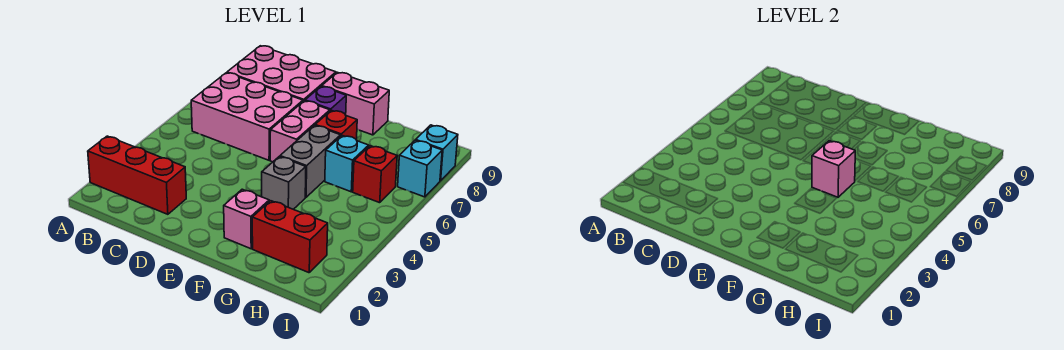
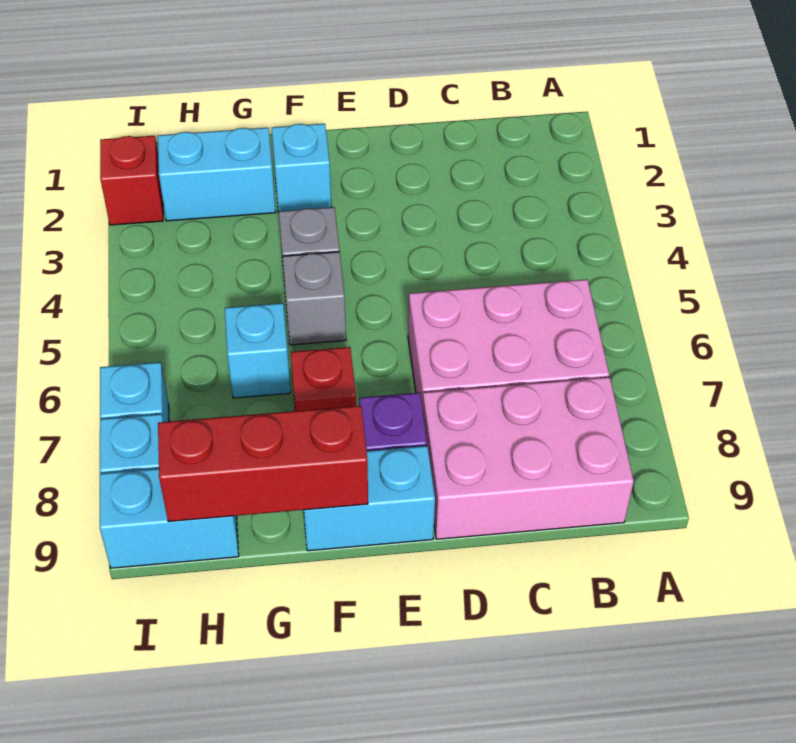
red brick A2:C2 level 1 -> red brick F9:H9 level 2
pink brick E6:E7 level 1 -> none
pink brick E9:F9 level 1 -> cyan brick E9:F9 level 1
pink brick F2 level 1 -> cyan brick F2 level 1
grey brick F5:F6 level 1 -> grey brick F5 level 1
pink brick F5 level 2 -> none
red brick G2:H2 level 1 -> cyan brick G2:H2 level 1
red brick H6 level 1 -> red brick I2 level 1
none -> cyan brick H9:I9 level 1

